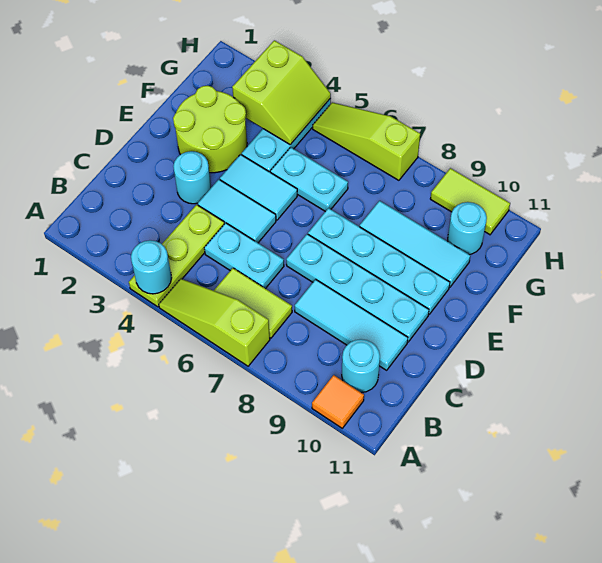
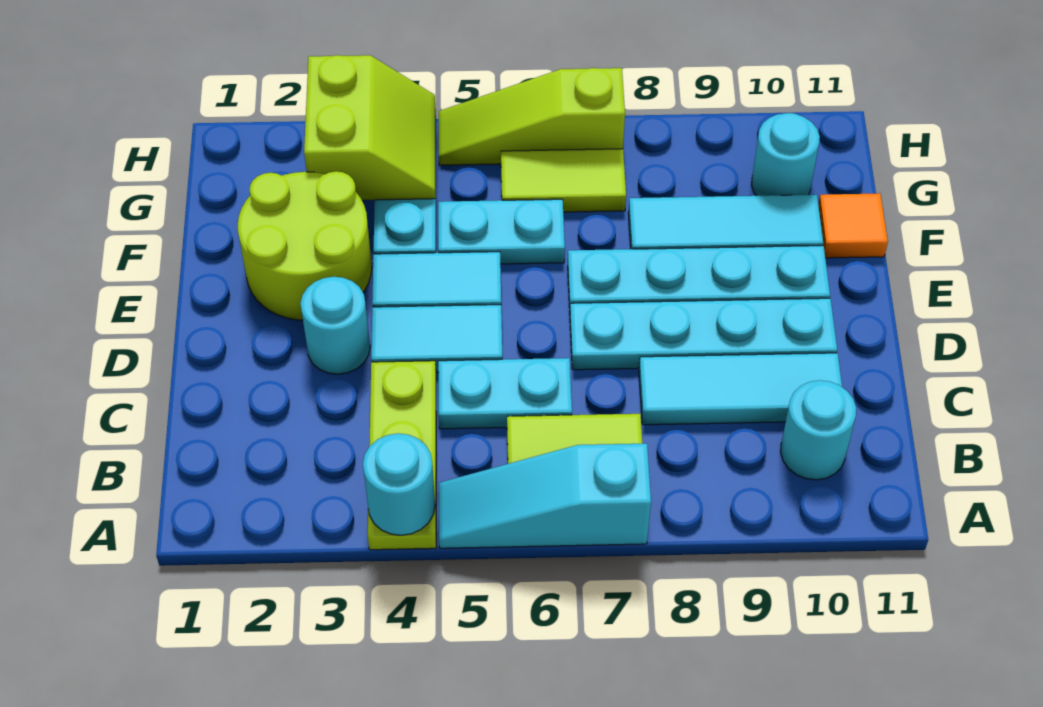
lime slope A5:A7 level 1 top 7 -> cyan slope A5:A7 level 1 top 7
orange tile A10 level 1 -> orange tile F11 level 1
lime tile H9:H10 level 1 -> lime tile G6:G7 level 1

